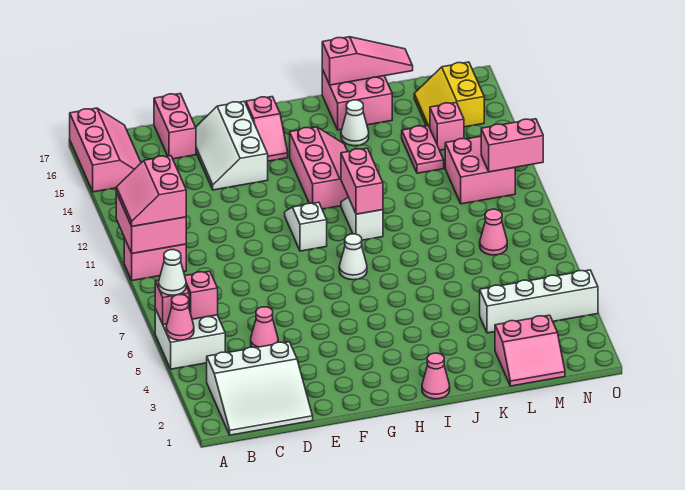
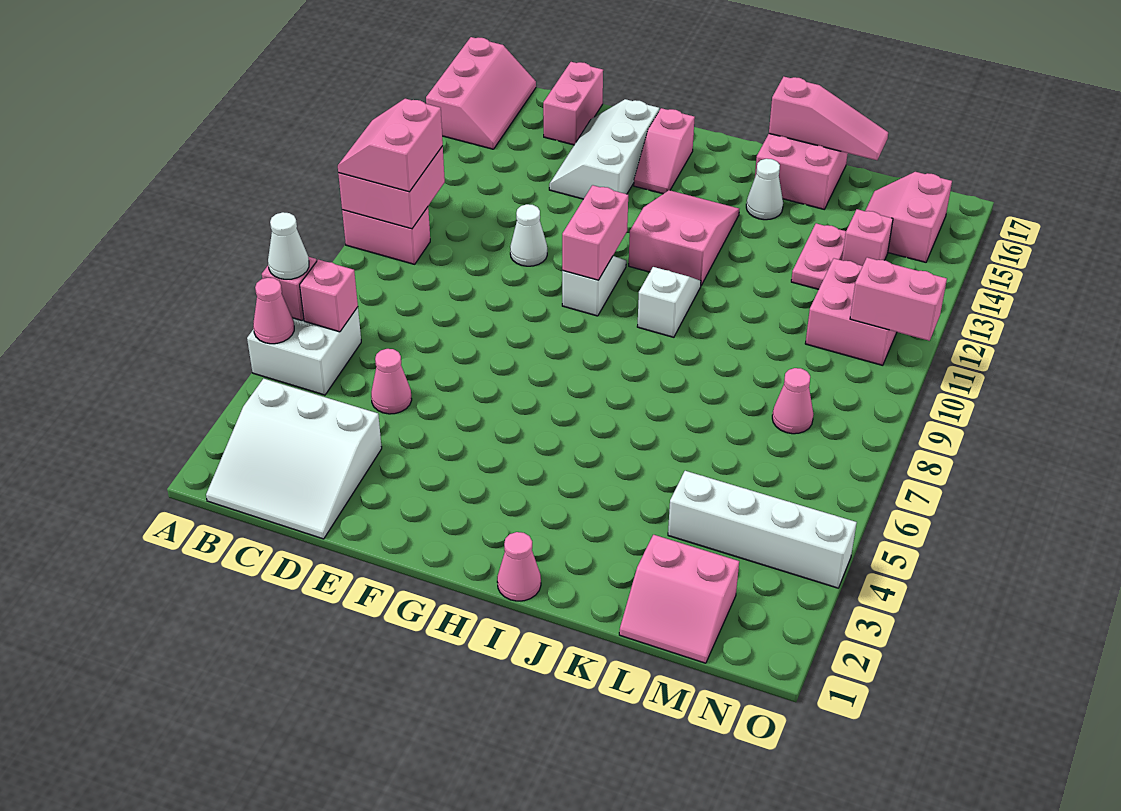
white cone H8 level 1 -> white cone E11 level 1
pink slope H12:I14 level 1 top H -> pink slope H12:I14 level 1 top 12
pink brick I10:I11 level 2 -> pink brick G10:G11 level 2
yellow slope M15:N16 level 1 top N -> pink slope M15:N16 level 1 top N

